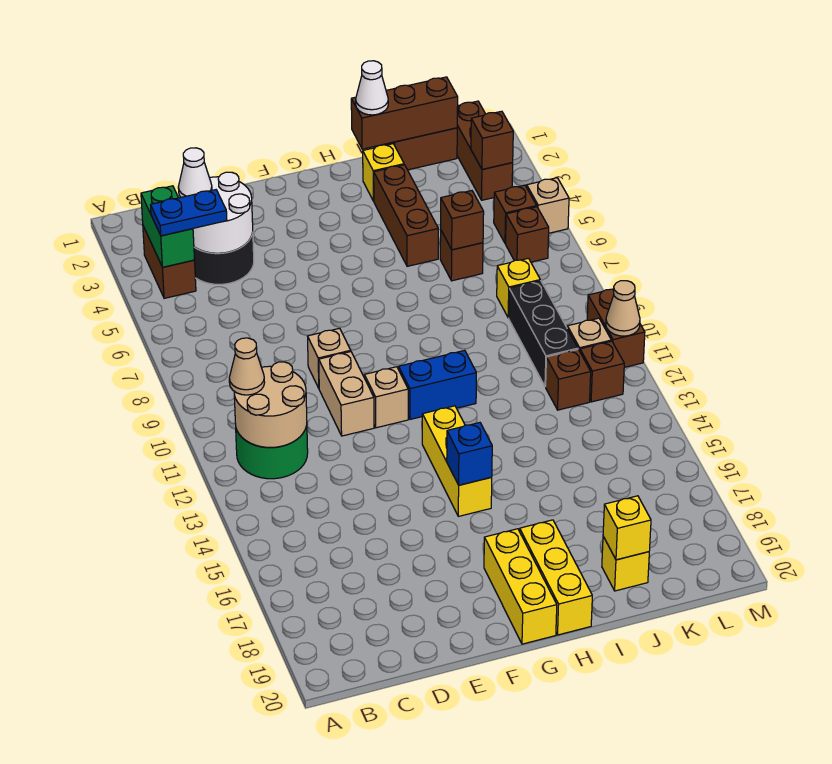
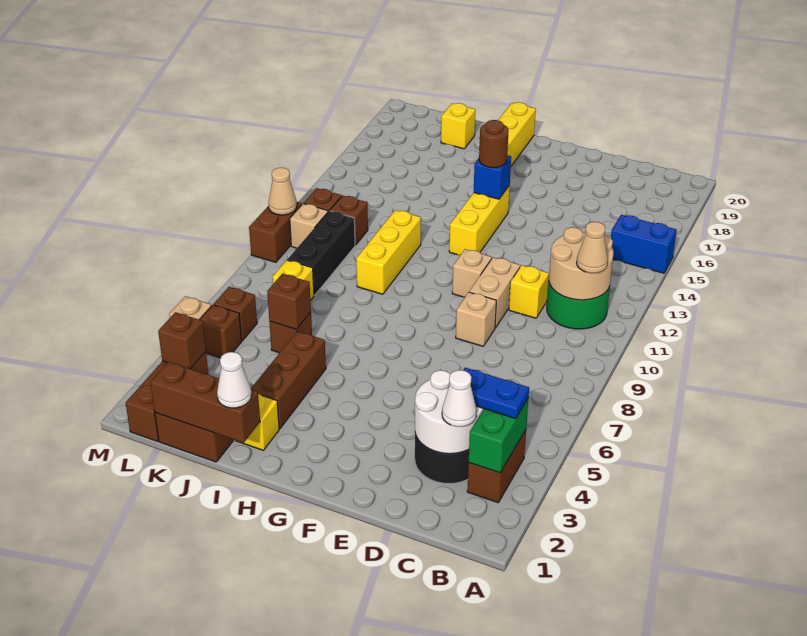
blue brick G11:H11 level 1 -> blue brick A15:B15 level 1
none -> brown round brick G15 level 3
yellow brick G18:G20 level 1 -> yellow brick I10:I12 level 1
yellow brick J19 level 2 -> yellow brick D11 level 1

